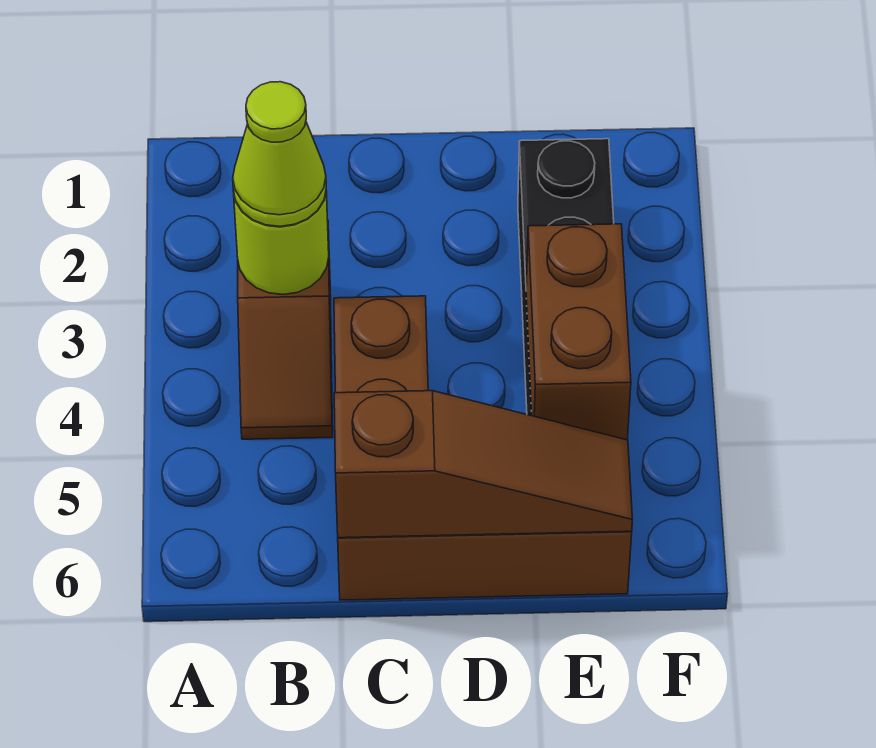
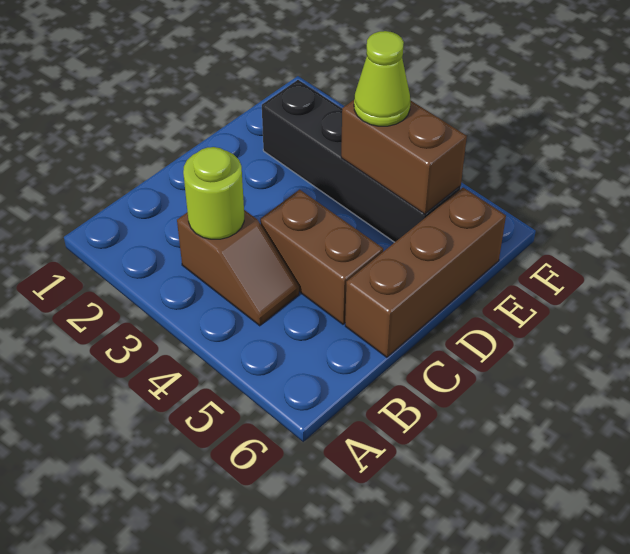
lime cone B3 level 3 -> lime cone E4 level 3
brown slope C6:E6 level 2 top C -> none

